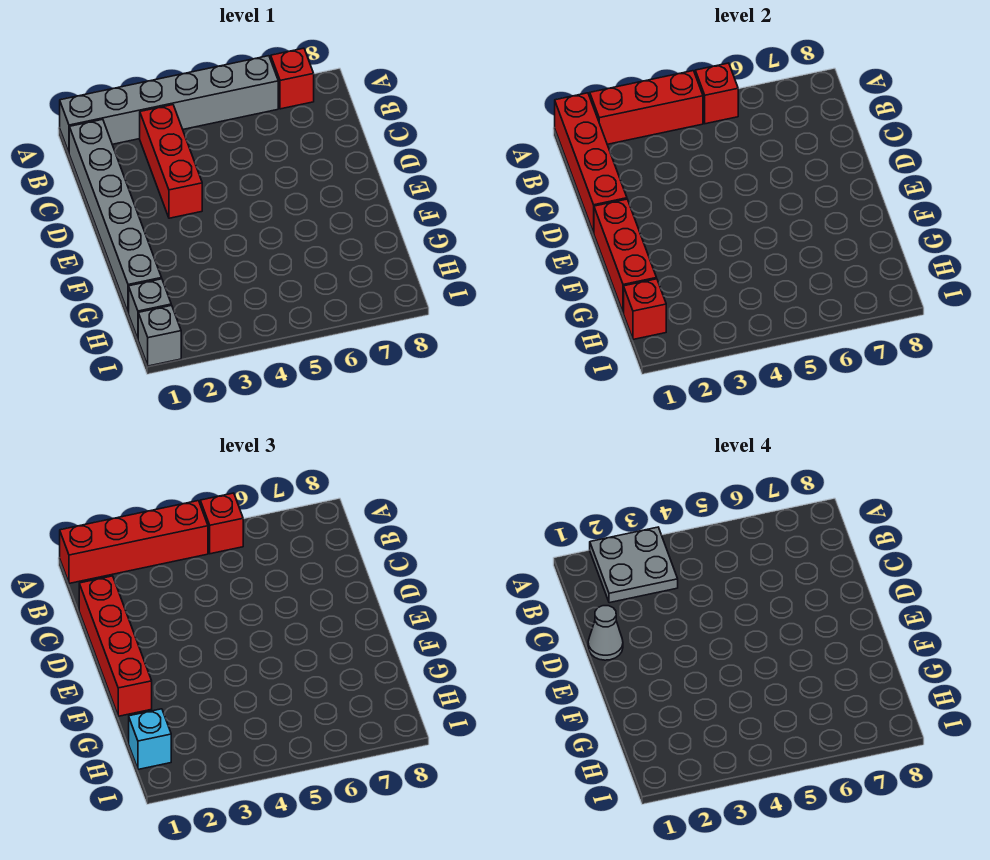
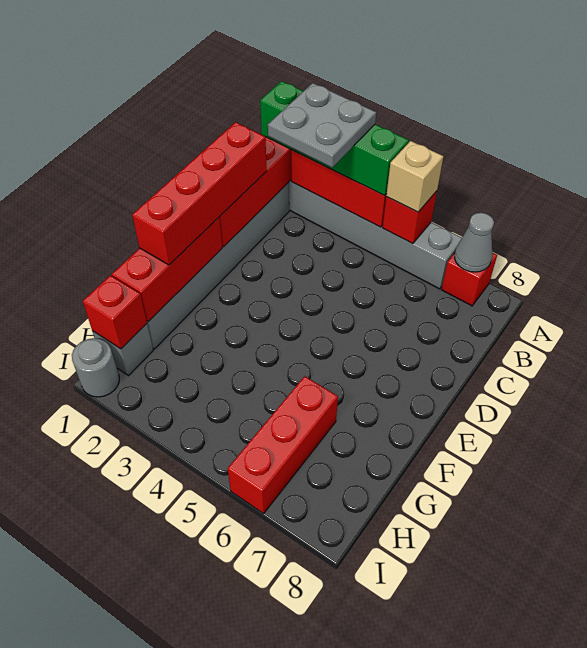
red brick A1:A4 level 3 -> green brick A1:A4 level 3
red brick A5 level 3 -> tan brick A5 level 3
red brick B3:D3 level 1 -> red brick G6:I6 level 1
grey cone D1 level 4 -> grey cone A7 level 2
cyan brick H1 level 3 -> none
grey brick I1 level 1 -> grey round brick I1 level 1

